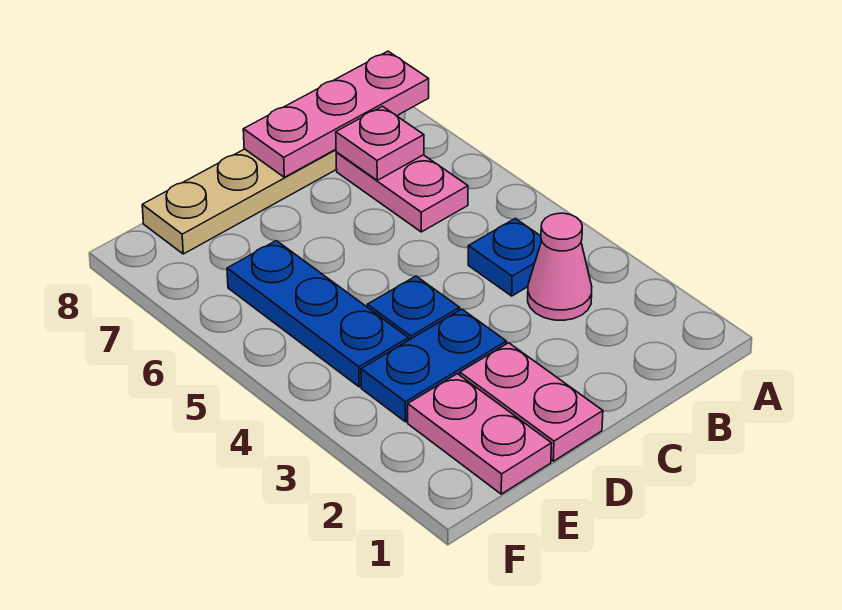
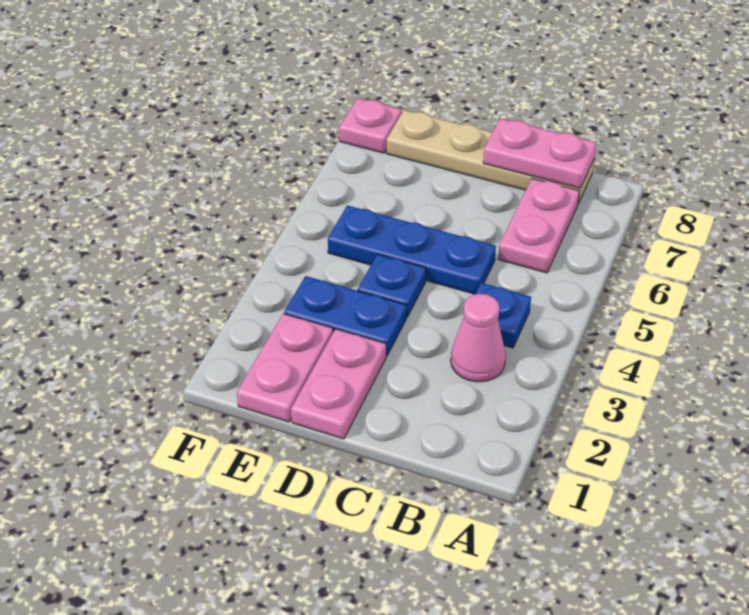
pink plate A8:C8 level 2 -> pink plate B8:C8 level 2
pink plate B7 level 2 -> pink plate F8 level 1
blue plate E4:E6 level 1 -> blue plate C5:E5 level 1

